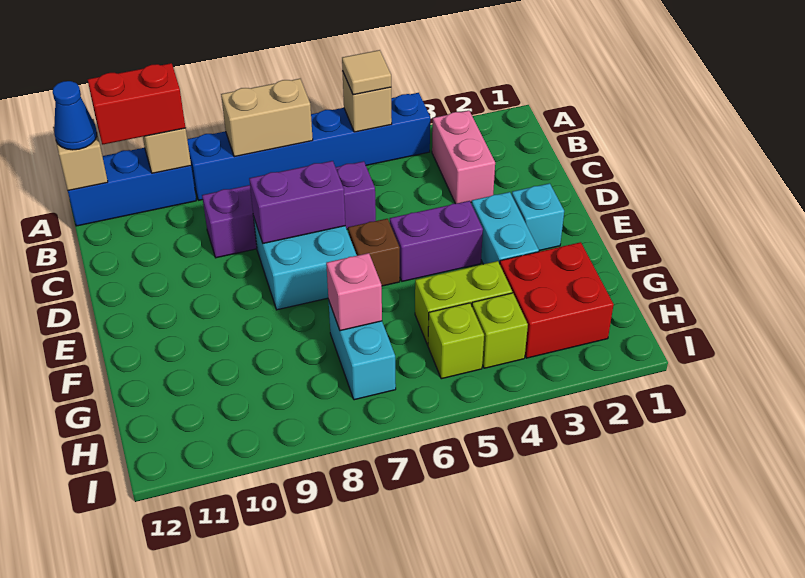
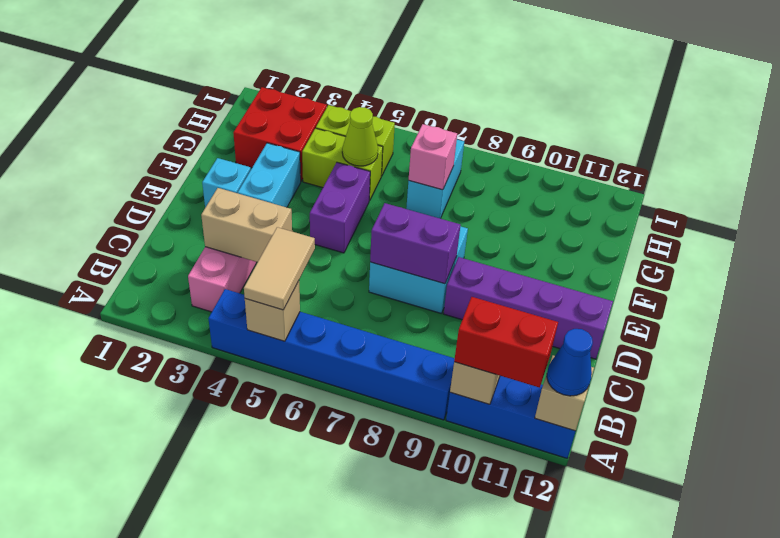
tan tile A5 level 3 -> tan tile A5:B5 level 3
tan brick A7:A8 level 2 -> tan brick C3:C4 level 2
purple brick C6:C9 level 1 -> purple brick D9:D12 level 1
purple brick E4:E5 level 1 -> purple brick E5:F5 level 1
brown brick E6 level 1 -> none
none -> lime cone G5 level 2

